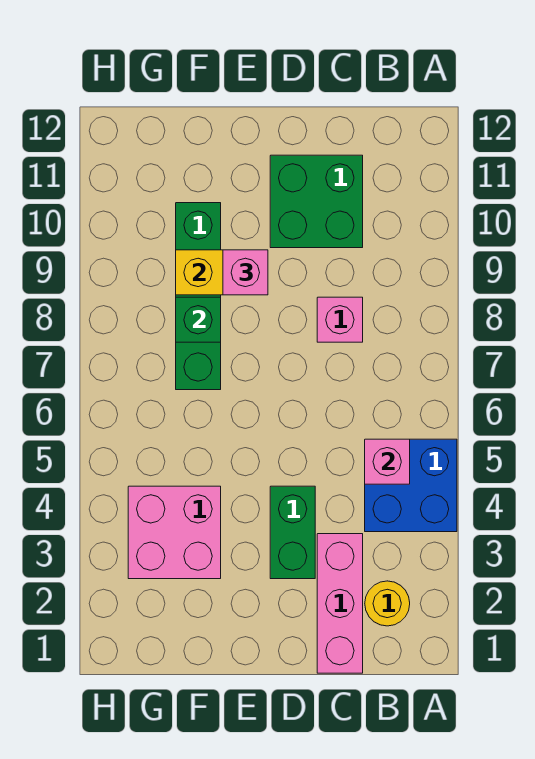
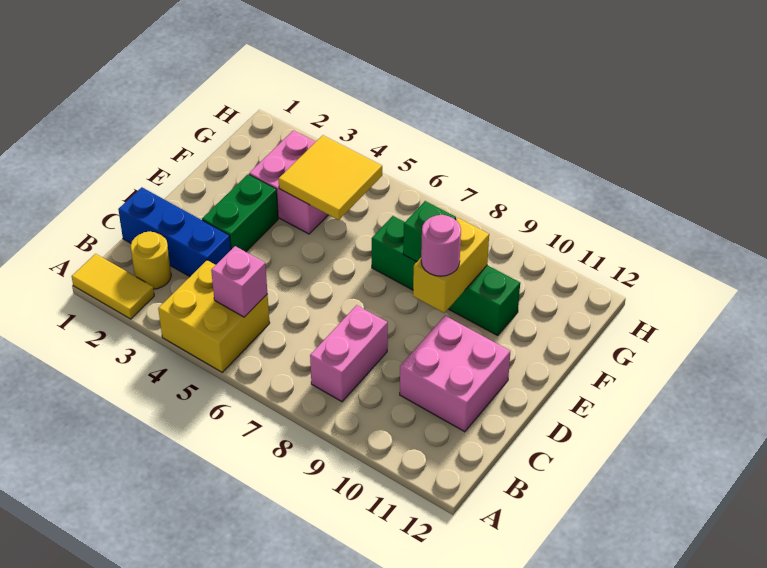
none -> yellow tile A1:A2 level 1
blue brick A4:B5 level 1 -> yellow brick A4:B5 level 1
pink brick C1:C3 level 1 -> blue brick C1:C3 level 1
pink brick C8 level 1 -> pink brick B8:C8 level 1
green brick C10:D11 level 1 -> pink brick C10:D11 level 1
green brick D3:D4 level 1 -> green brick D3:E3 level 1
pink brick E9 level 3 -> pink round brick E9 level 3
none -> yellow tile F4:G5 level 2

